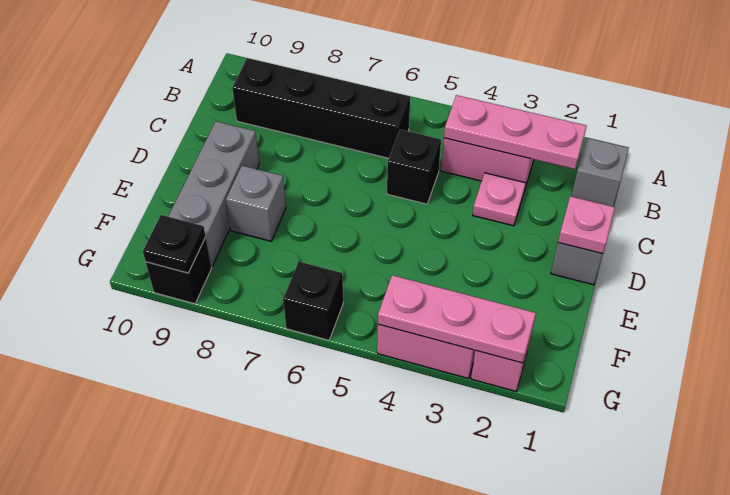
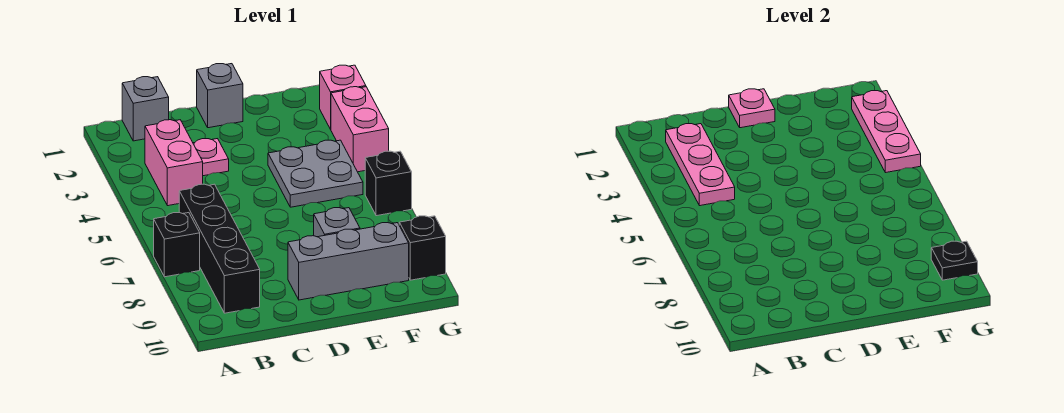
black brick C5 level 1 -> black brick A7 level 1
none -> grey plate E4:F5 level 1

